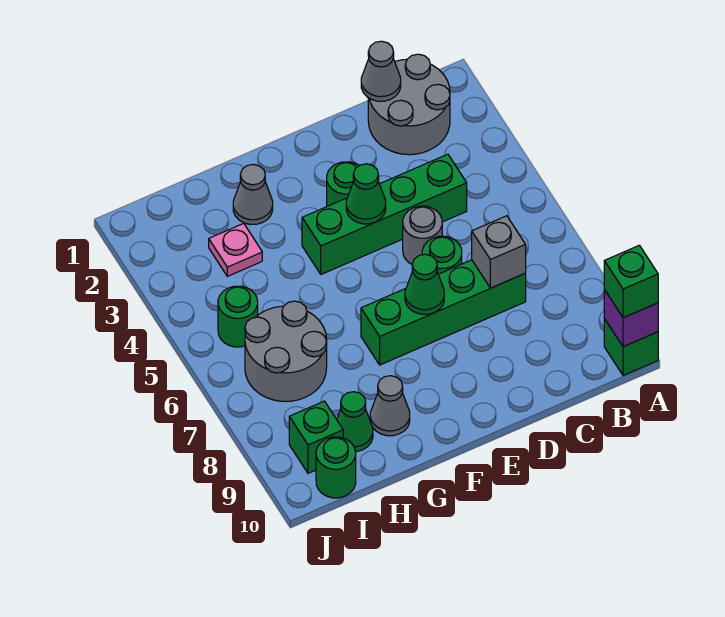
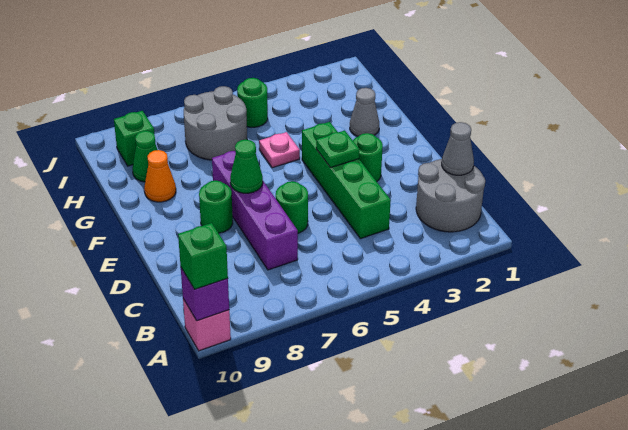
green brick A10 level 1 -> pink brick A10 level 1
green brick C7:F7 level 1 -> purple brick C7:F7 level 1
grey brick C7 level 2 -> none
grey round brick D5 level 1 -> none
green cone E4 level 2 -> green plate E4 level 2
grey cone G9 level 1 -> orange cone G9 level 1
pink plate H3 level 1 -> pink plate G5 level 1
green round brick I10 level 1 -> green round brick E8 level 1

